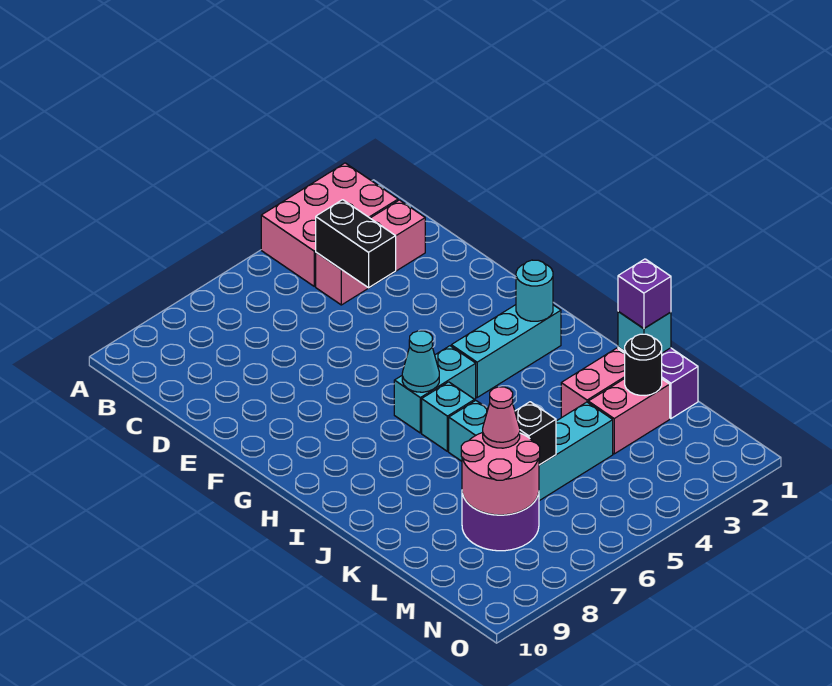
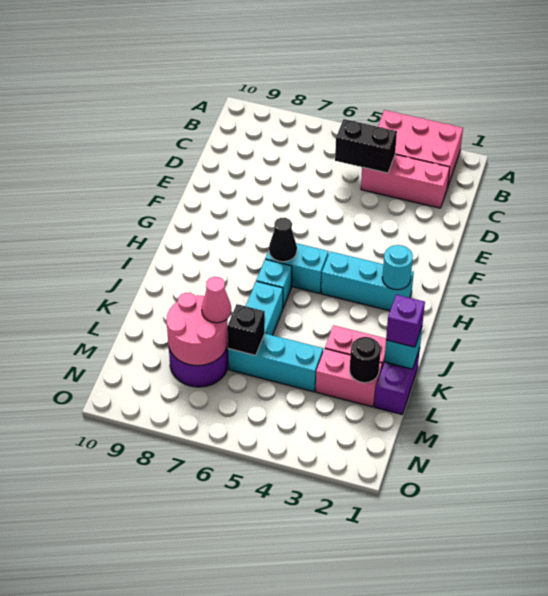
black brick C4:D4 level 2 -> black brick C4:C5 level 2
cyan cone H6 level 2 -> black cone H6 level 2

